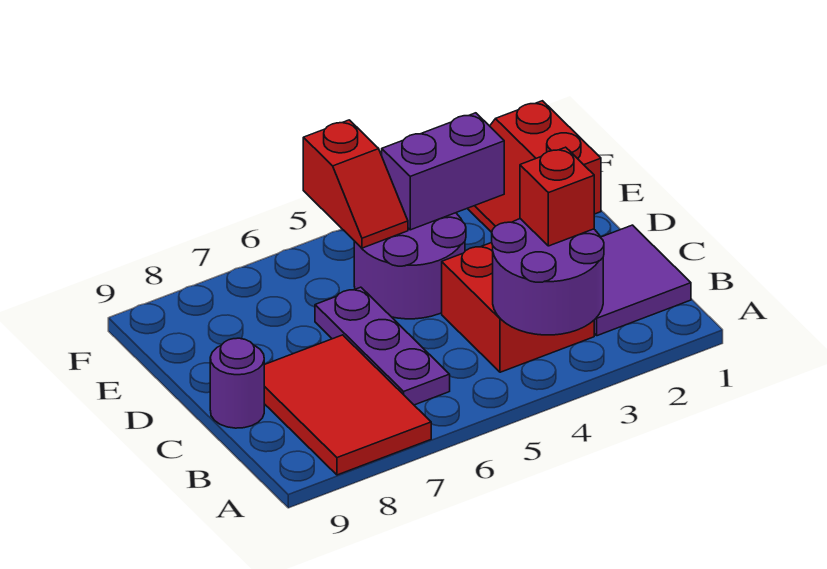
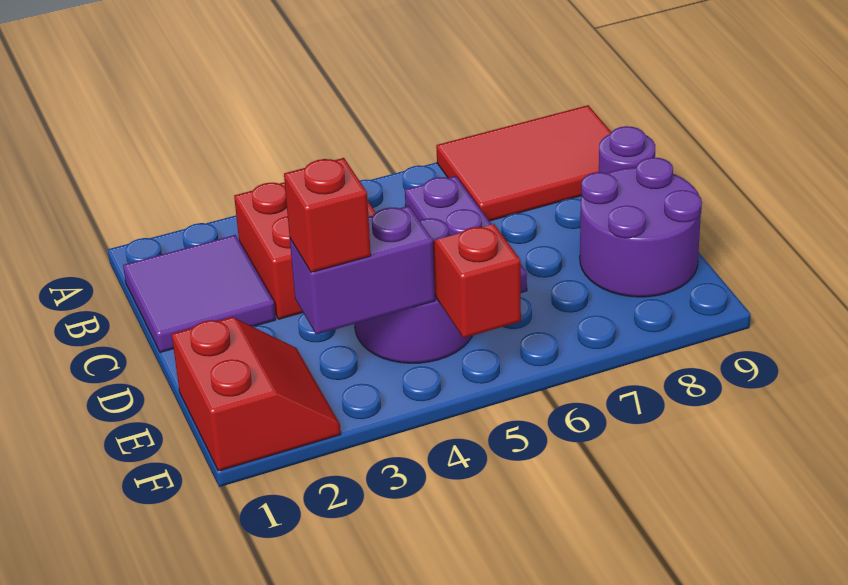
purple round brick A3:B4 level 2 -> purple round brick D8:E9 level 1
red tile A7:C8 level 1 -> red tile A7:B9 level 1
red brick B3 level 3 -> red brick E3 level 3

